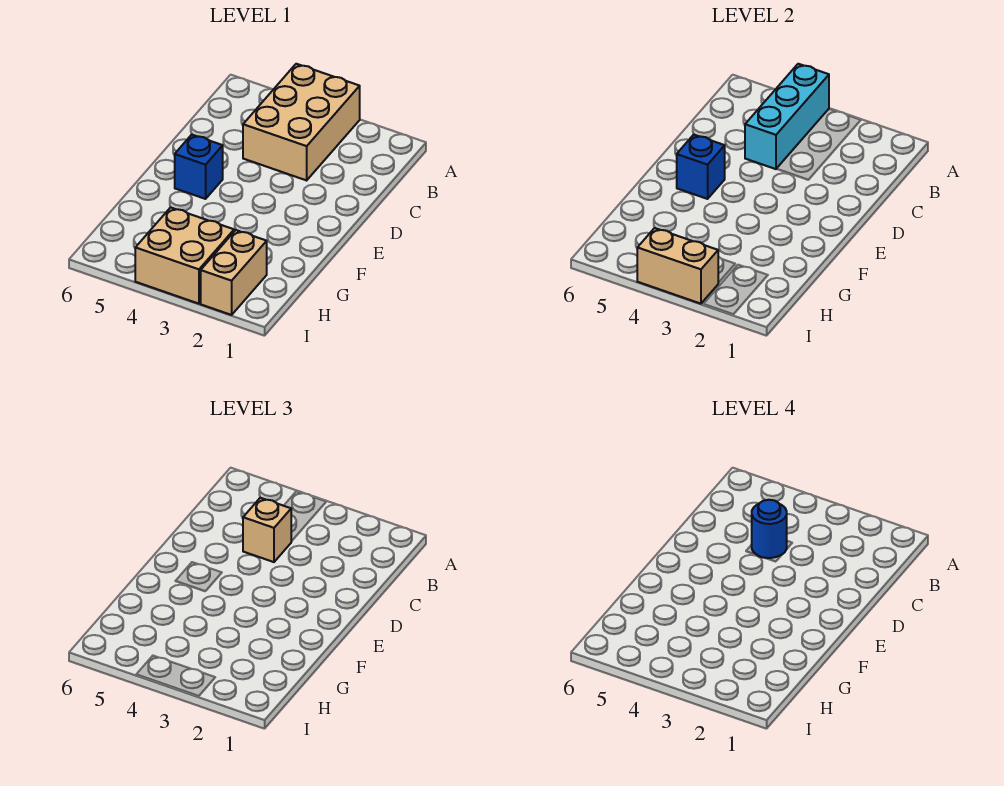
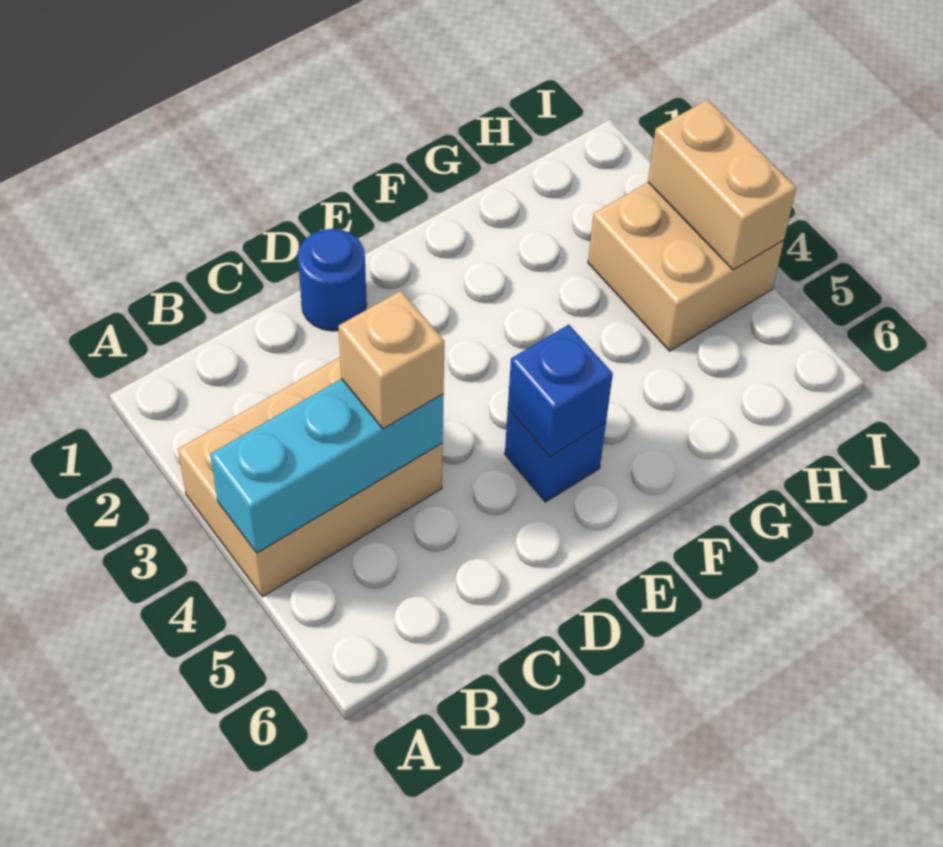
blue round brick C4 level 4 -> blue round brick D1 level 1
tan brick H2:I2 level 1 -> none

